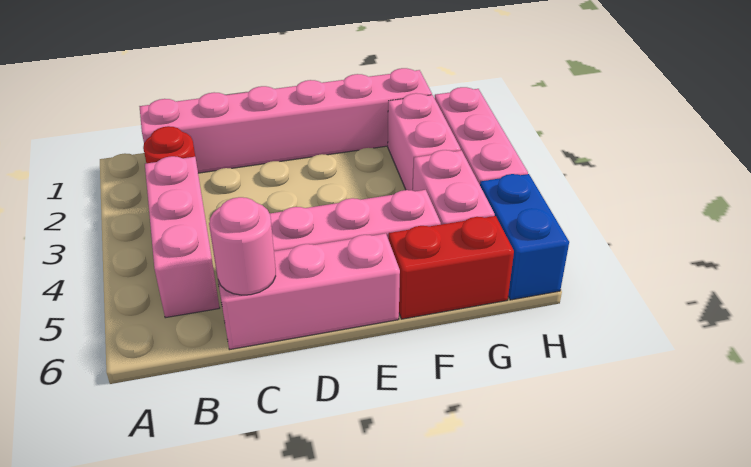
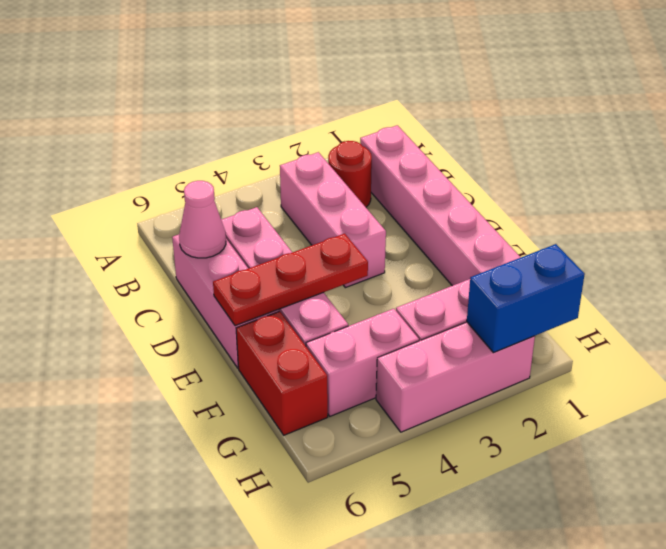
pink brick B3:B5 level 1 -> pink brick B3:D3 level 1
pink round brick C6 level 2 -> pink cone C6 level 2
none -> red plate E4:E6 level 2
blue brick H5:H6 level 1 -> blue brick H1:H2 level 2

